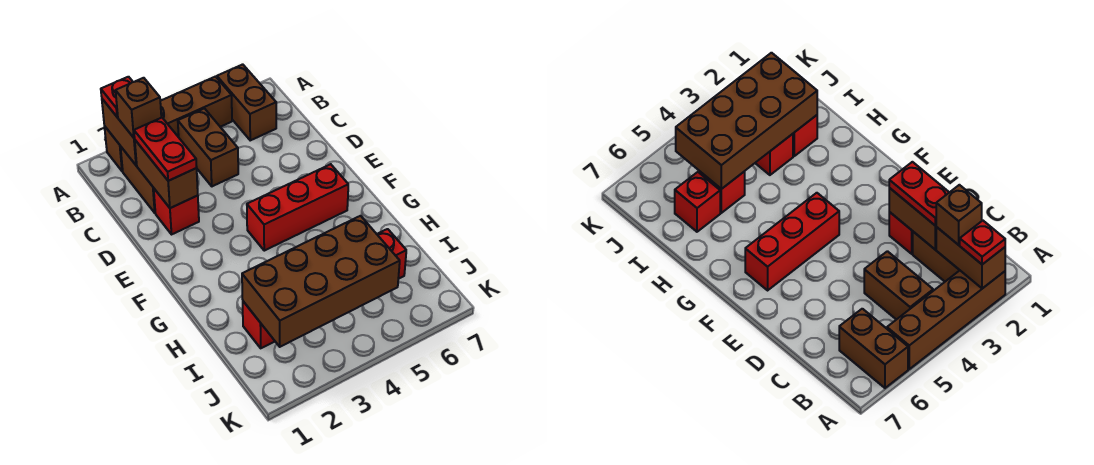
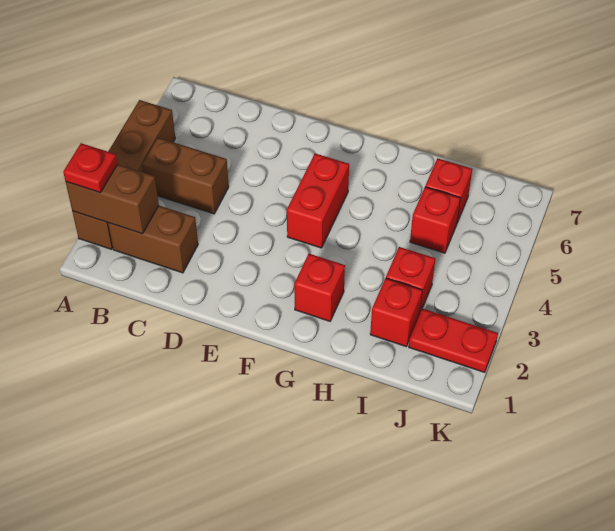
brown brick A6:B6 level 1 -> none
brown brick B2 level 3 -> none
brown brick C2:D2 level 2 -> none
red plate C2:D2 level 3 -> red plate J2:K2 level 1
red brick D2 level 1 -> red brick G2 level 1
red brick F4:F6 level 1 -> red brick F4:F5 level 1
brown brick I2:J5 level 2 -> none

